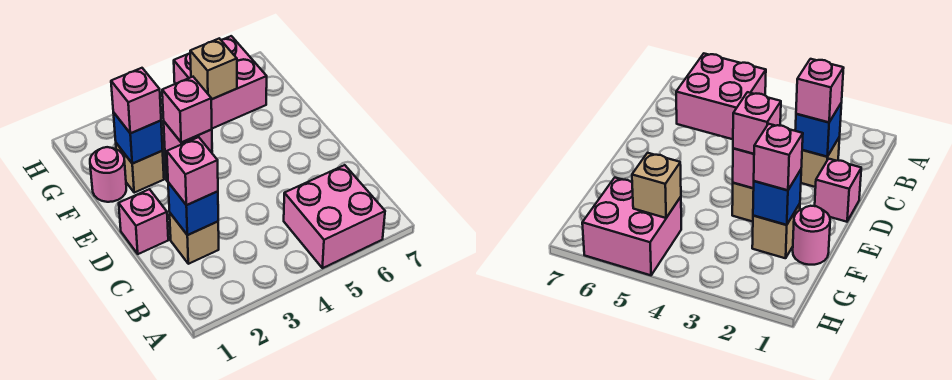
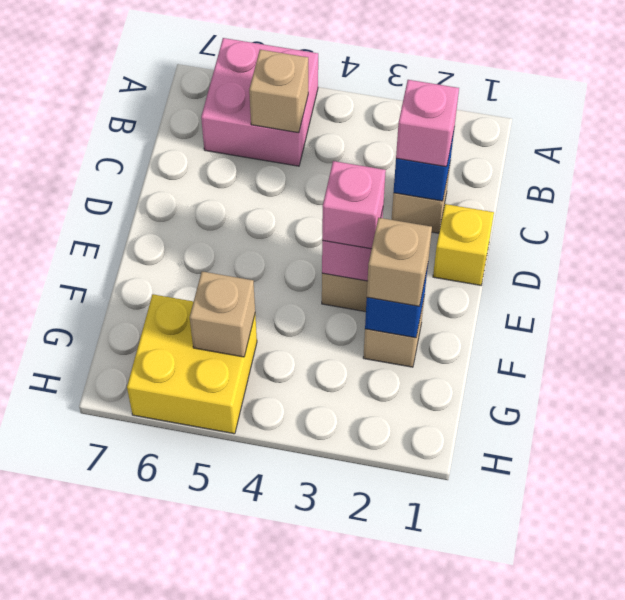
none -> tan brick B5 level 2
pink brick D1 level 1 -> yellow brick D1 level 1
pink round brick F1 level 1 -> none
pink brick F2 level 3 -> tan brick F2 level 3
pink brick G5:H6 level 1 -> yellow brick G5:H6 level 1

